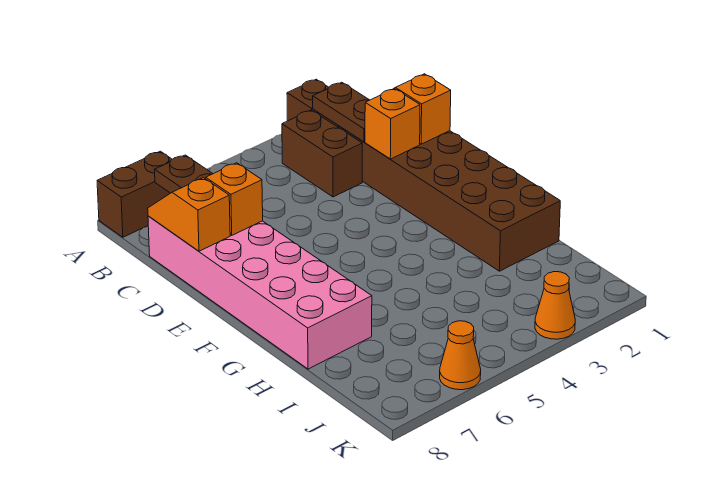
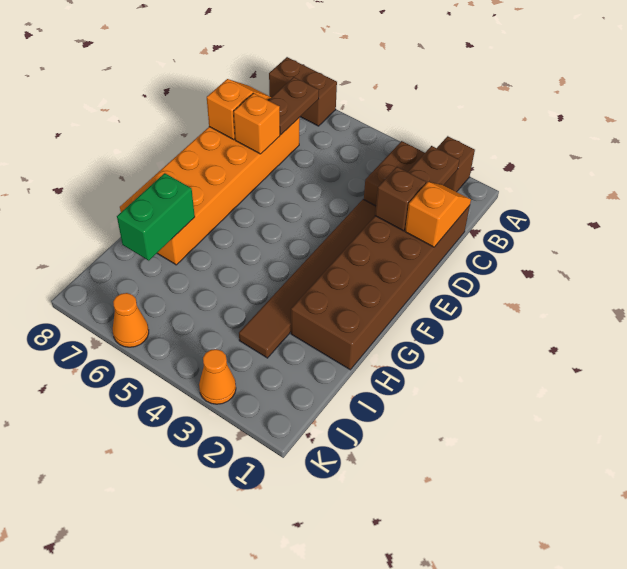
pink brick C7:H8 level 1 -> orange brick C7:H8 level 1
orange brick D2 level 2 -> brown brick D2 level 2
none -> brown tile D3:I3 level 1
none -> green brick H7:I7 level 2

